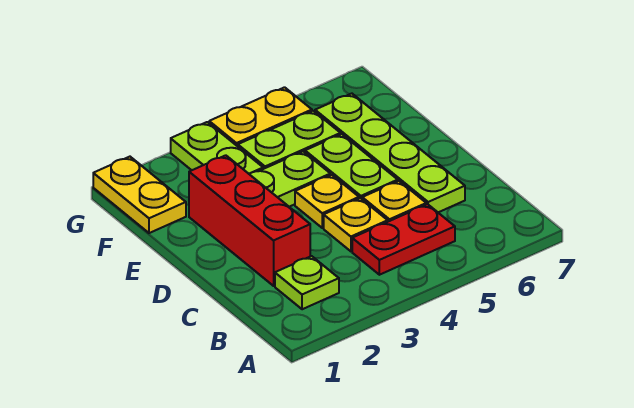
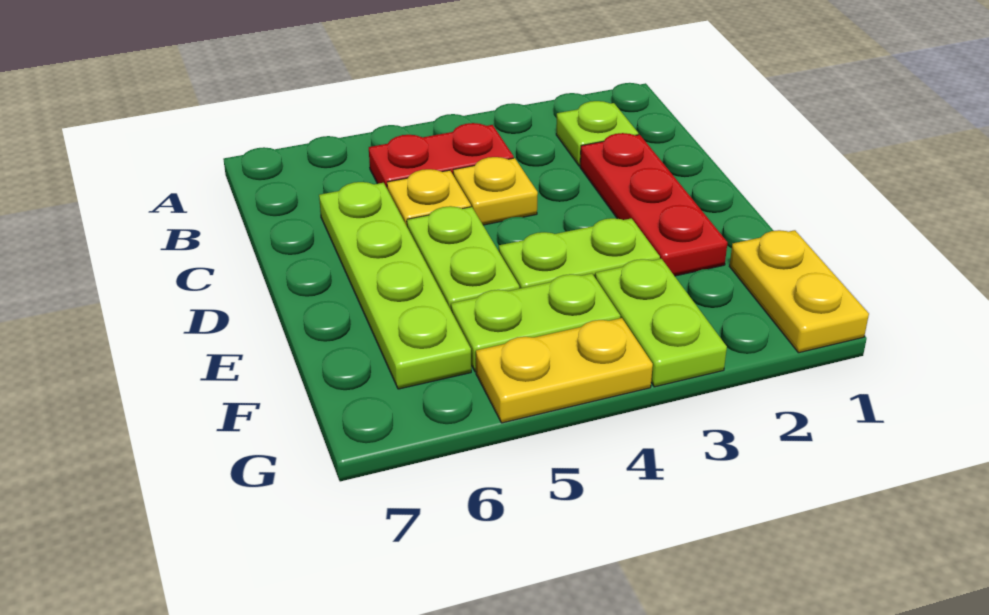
red brick C2:E2 level 1 -> red plate C2:E2 level 1
yellow plate D4 level 1 -> none

